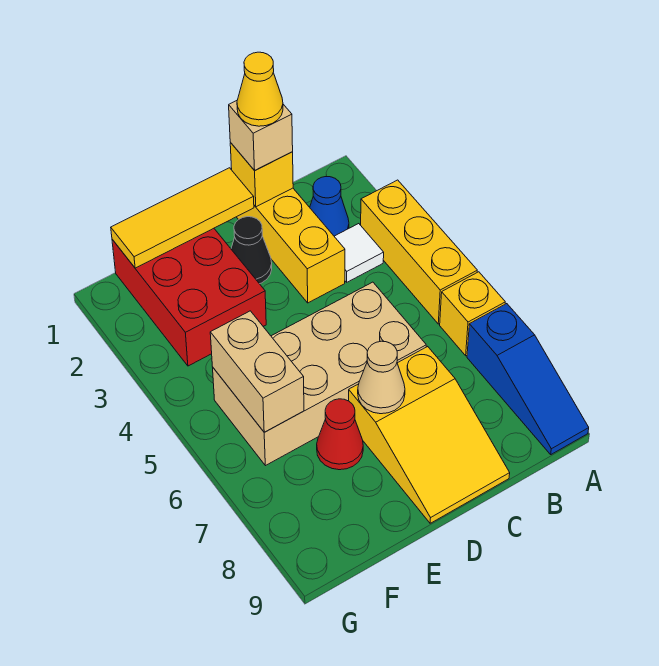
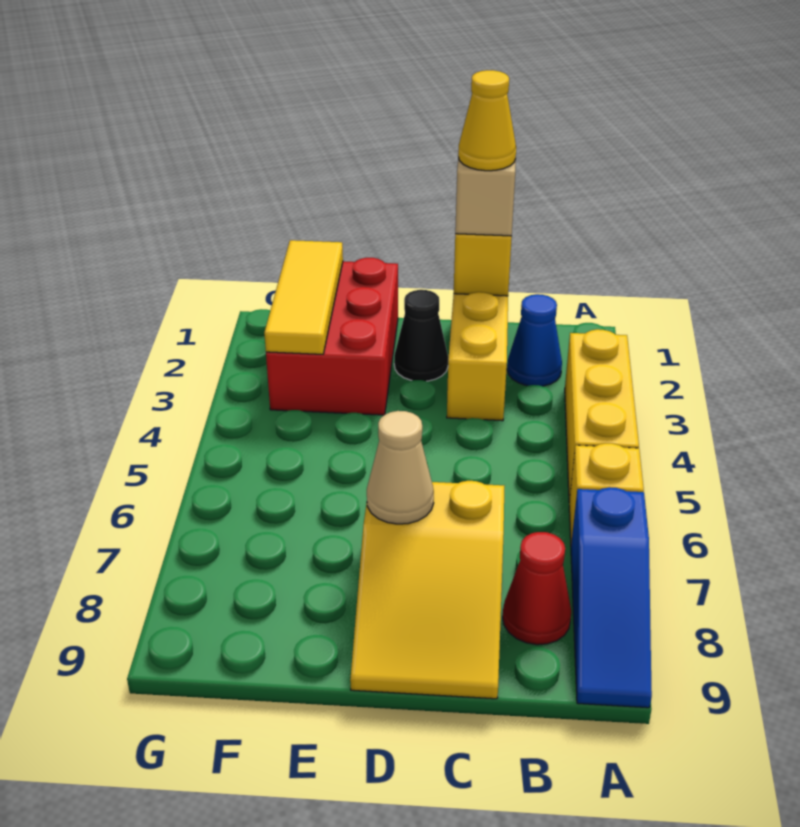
white tile B3 level 1 -> none
tan brick C5:F6 level 1 -> none
yellow tile D1:F1 level 2 -> yellow tile F1:F3 level 2
red cone E7 level 1 -> red cone B8 level 1
tan brick F5:F6 level 2 -> none

